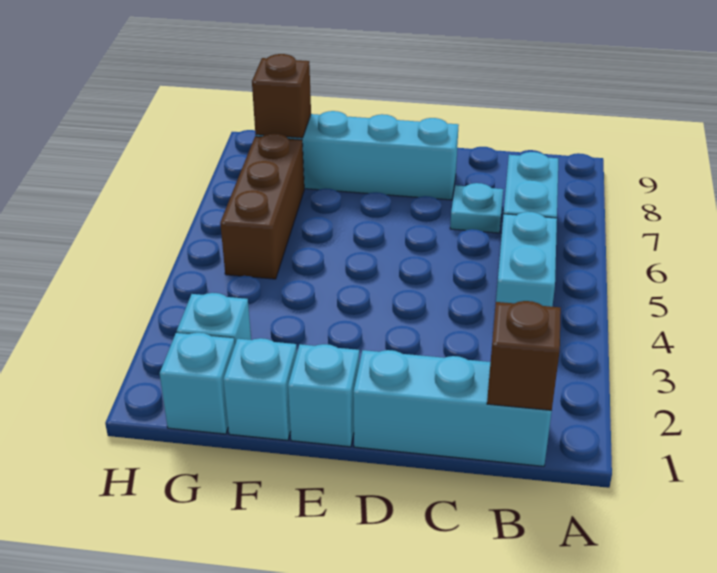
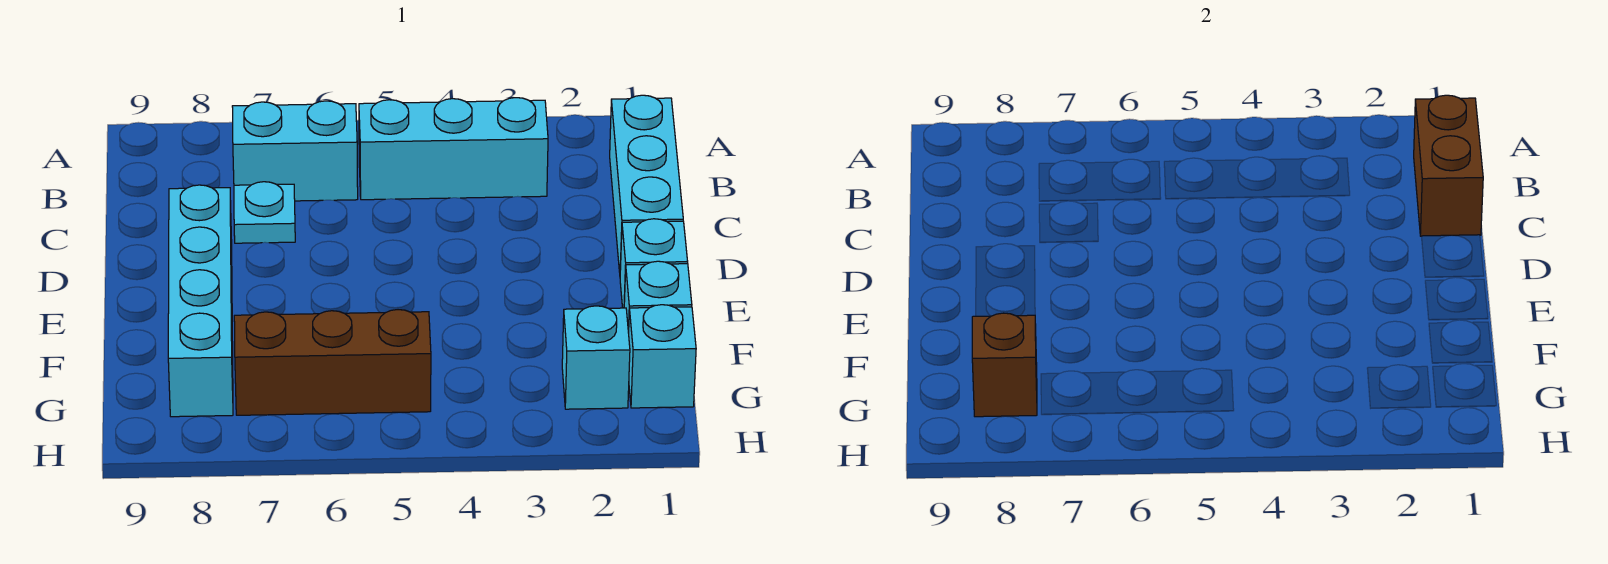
brown brick B1 level 2 -> brown brick B1:C1 level 2
cyan brick B4:B5 level 1 -> cyan brick B3:B5 level 1

